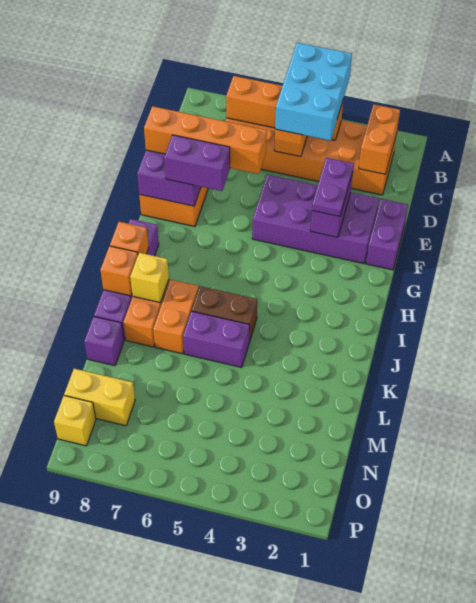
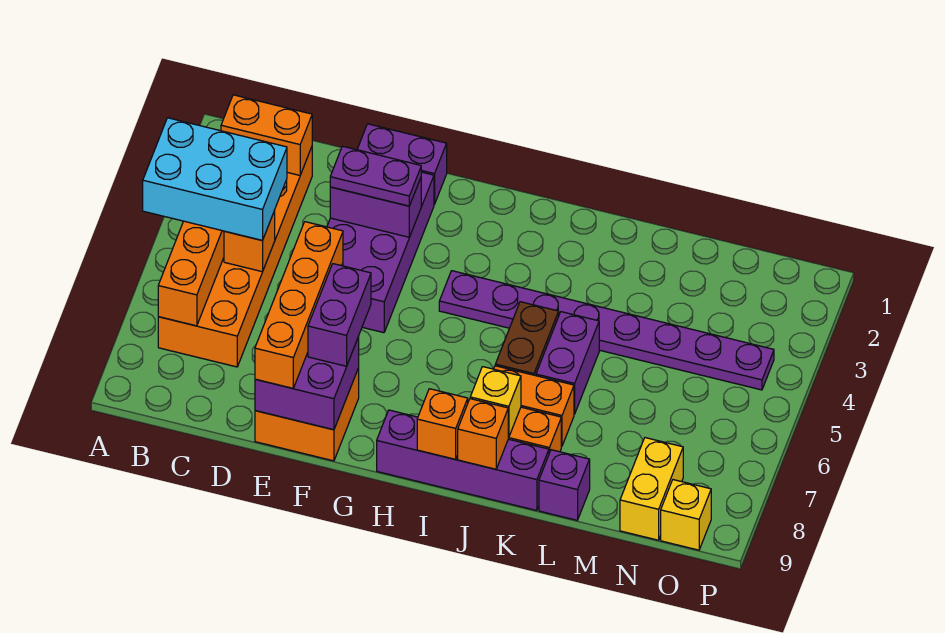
none -> purple plate H4:O4 level 1

